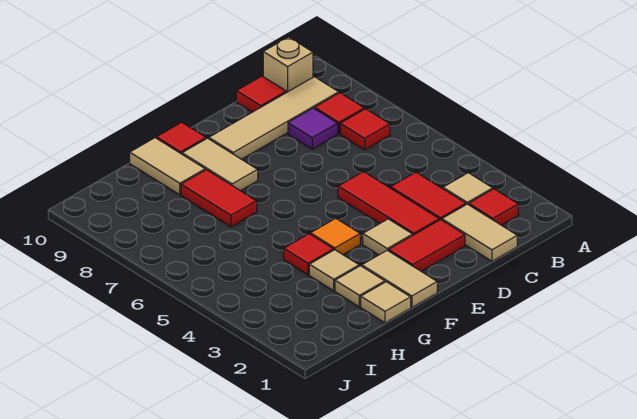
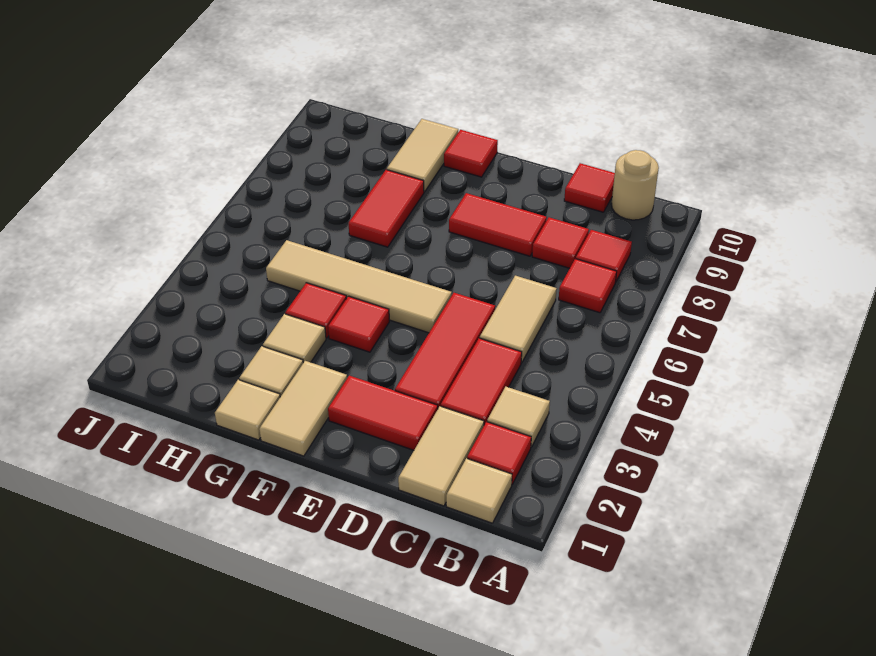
tan tile B9:E9 level 1 -> tan tile E5:H5 level 1
tan brick B10 level 1 -> tan round brick B10 level 1
purple tile C8 level 1 -> red tile C8 level 1
none -> red tile D8:E8 level 1
tan tile E3 level 1 -> tan tile B1 level 1
orange tile F4 level 1 -> red tile F4 level 1
tan tile F8:F9 level 1 -> tan tile C5:C6 level 1

